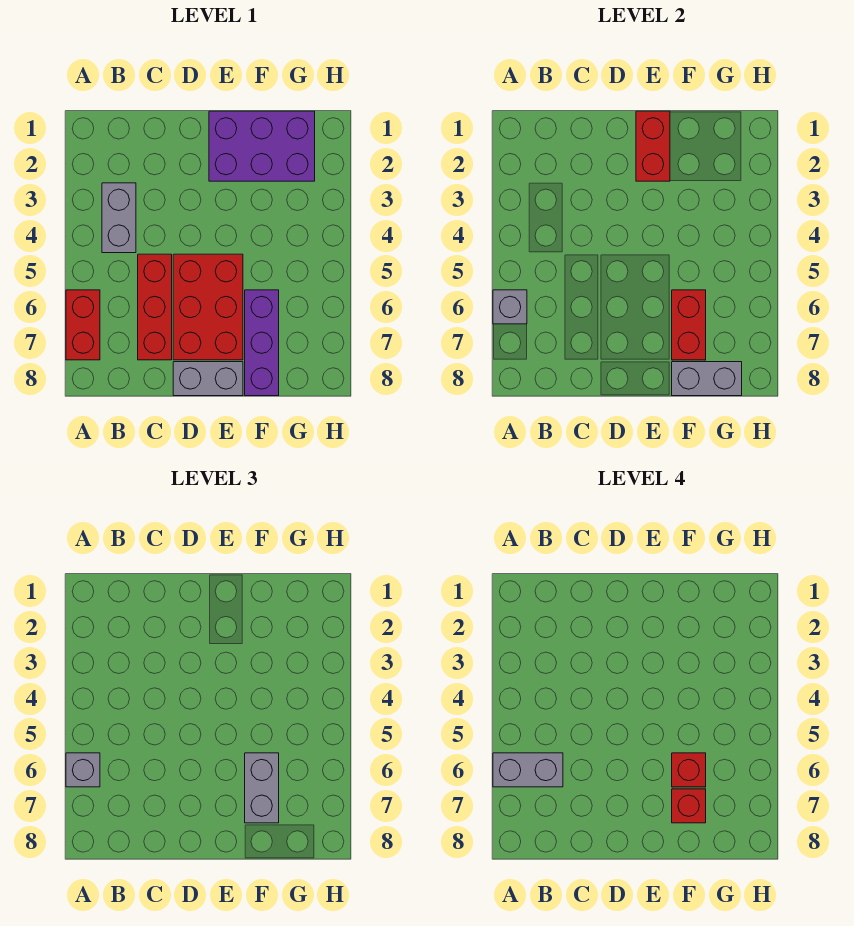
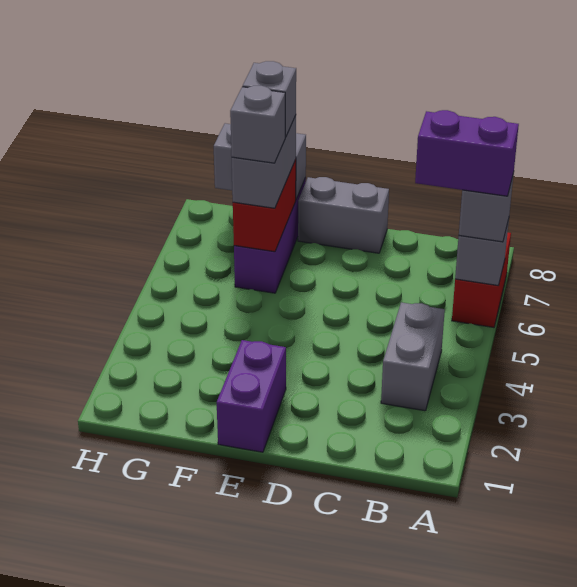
grey brick A6:B6 level 4 -> purple brick A6:B6 level 4
red brick C5:C7 level 1 -> none
red brick D5:E7 level 1 -> none
purple brick E1:G2 level 1 -> purple brick E1:E2 level 1
red brick E1:E2 level 2 -> none
red brick F6 level 4 -> grey brick F6 level 4
red brick F7 level 4 -> grey brick F7 level 4

